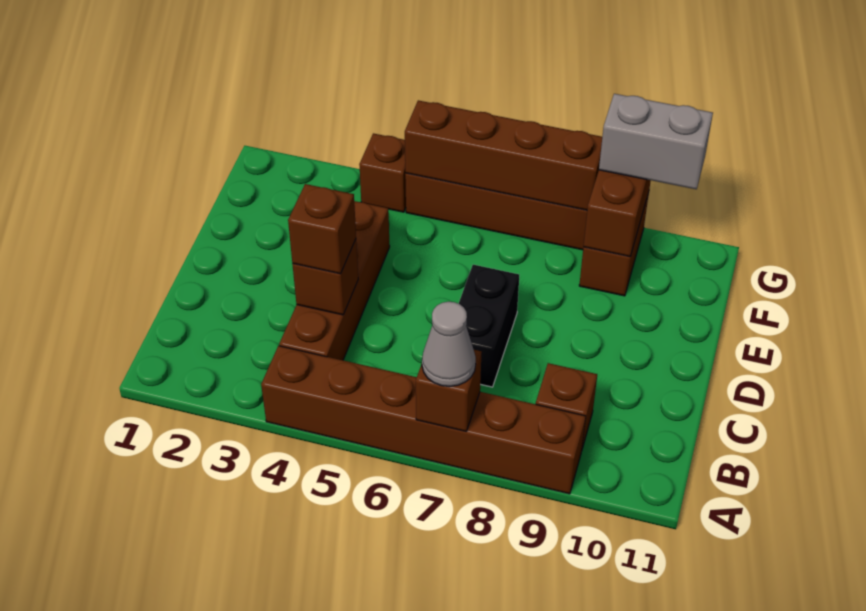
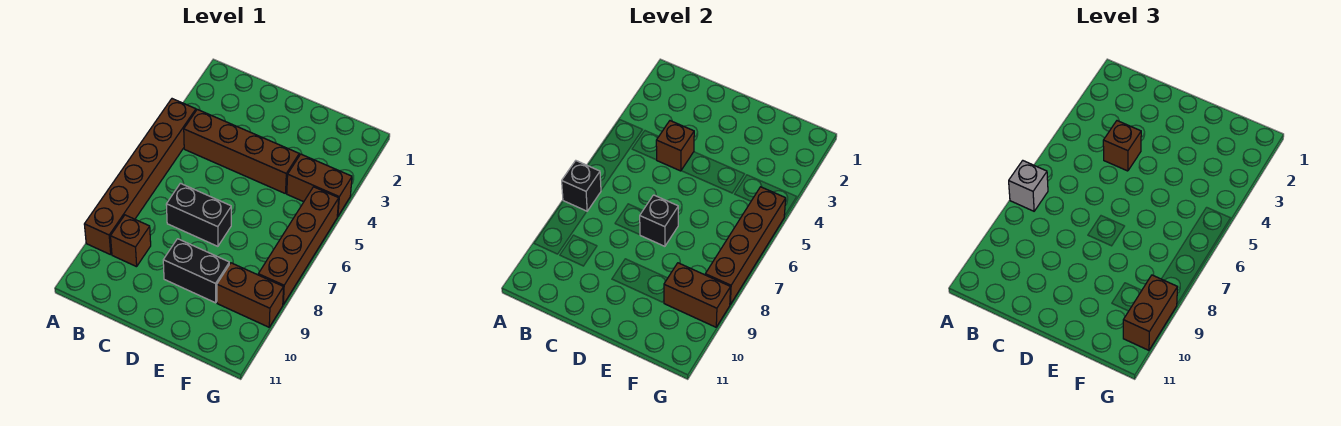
brown brick A7 level 2 -> black brick A7 level 2
grey cone A7 level 3 -> grey brick A7 level 3
none -> black brick D7 level 2
none -> black brick D9:E9 level 1
brown brick G4 level 1 -> brown brick F4:G4 level 1
grey brick G9:G10 level 3 -> brown brick G9:G10 level 3

